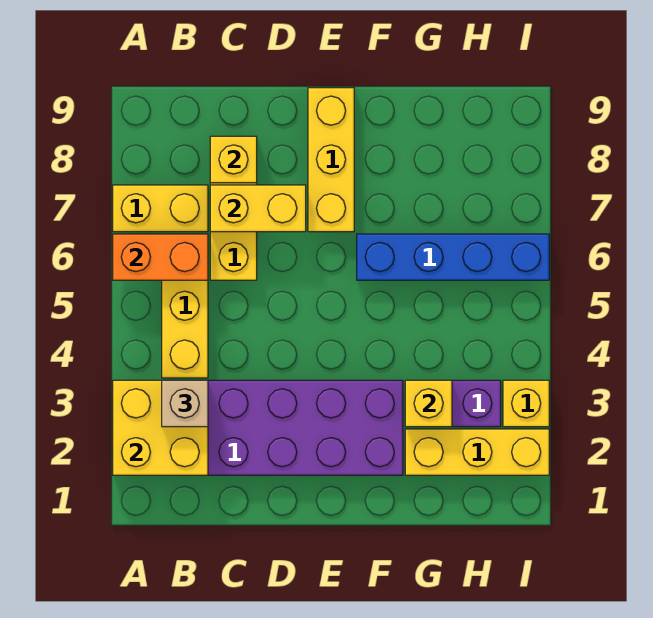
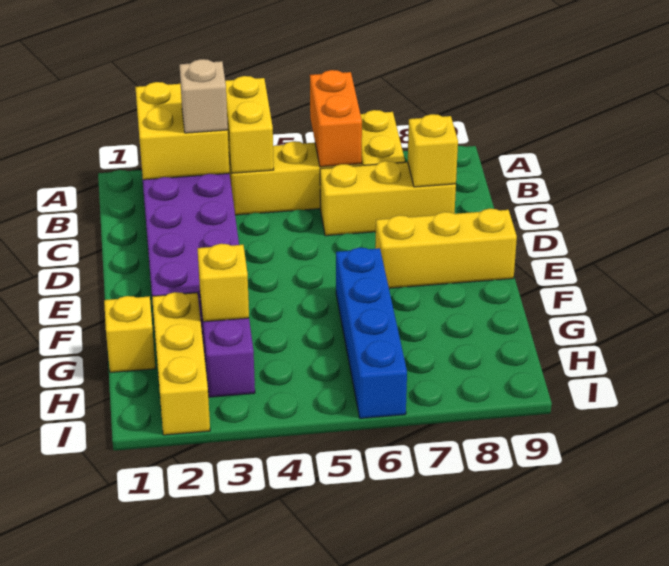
yellow brick C7:D7 level 2 -> yellow brick A4:B4 level 2
yellow brick I3 level 1 -> yellow brick G1 level 1

